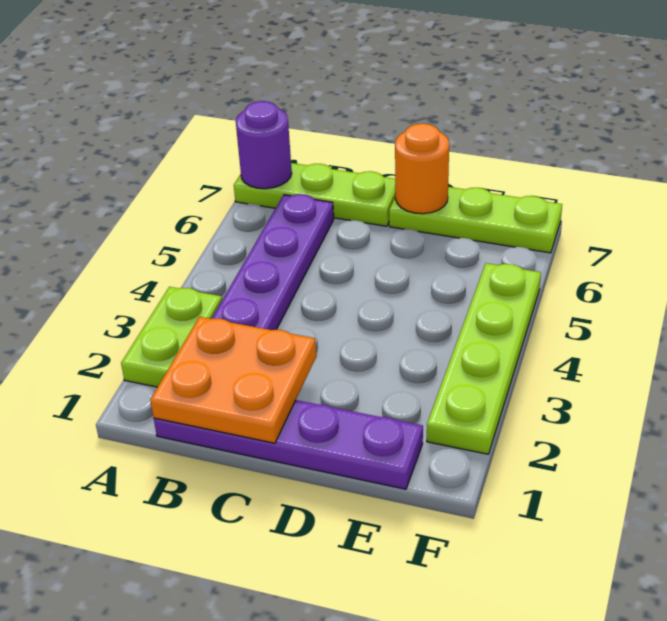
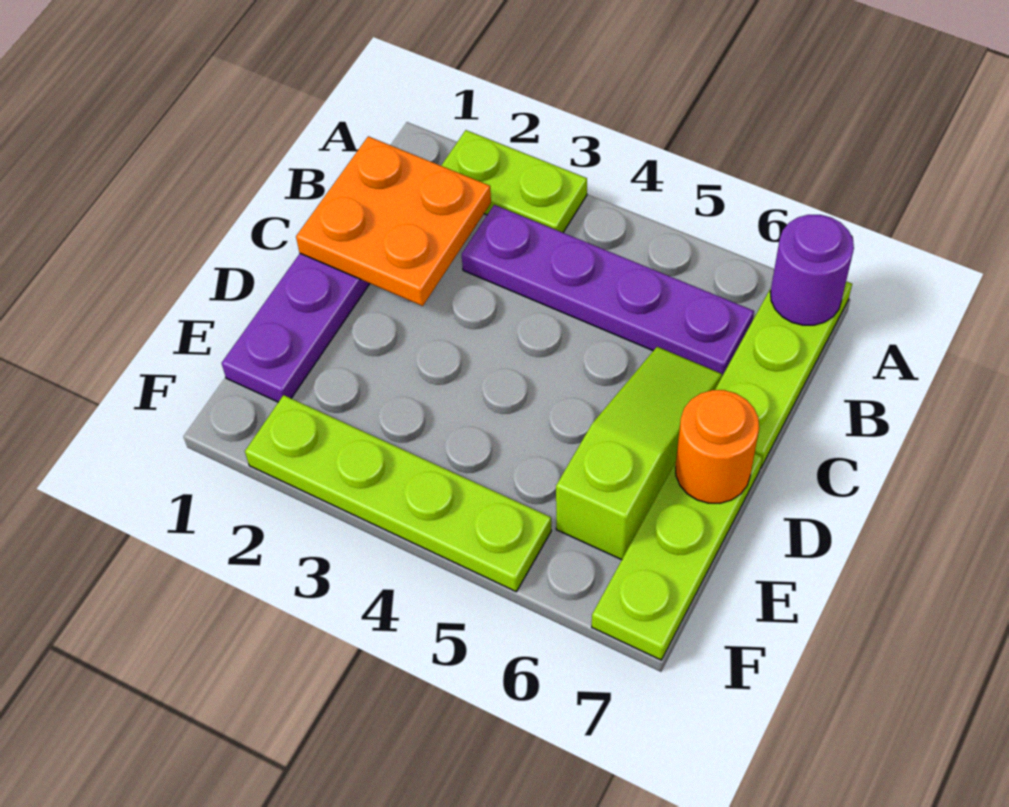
none -> lime slope C6:E6 level 1 top E

